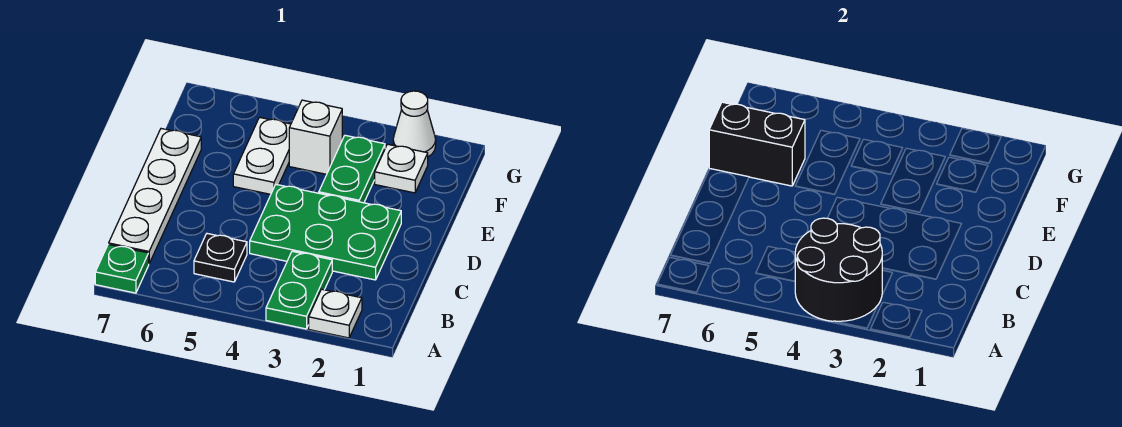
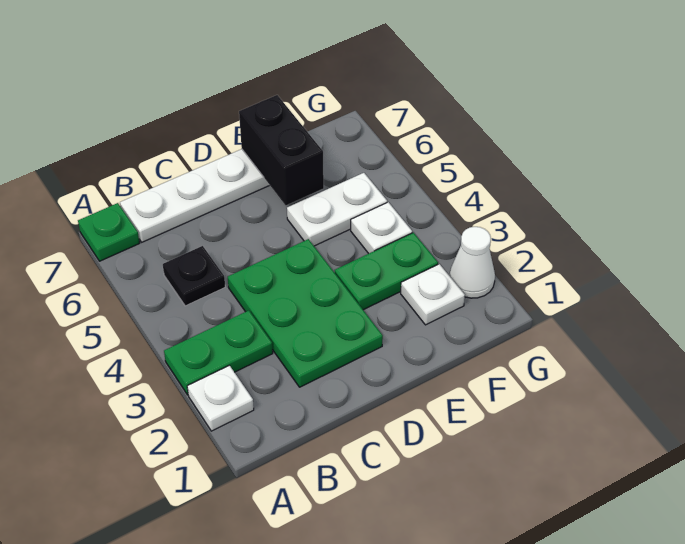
black round brick A3:B4 level 2 -> none
white brick F4 level 1 -> white plate F4 level 1

